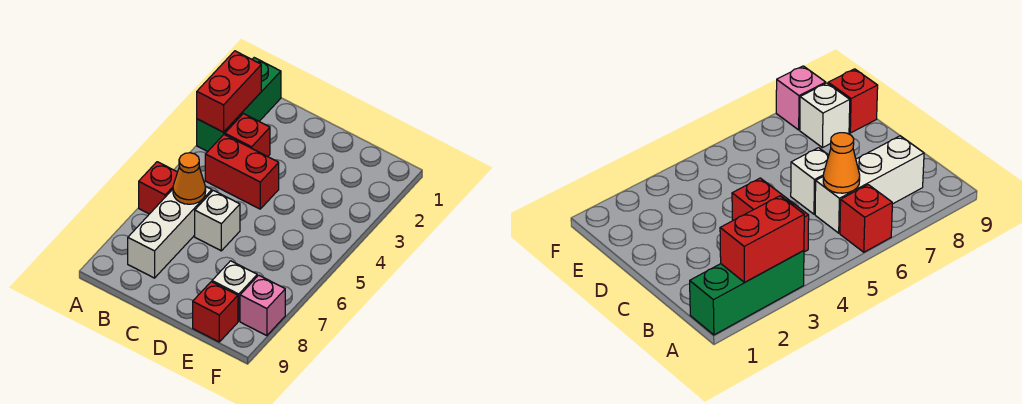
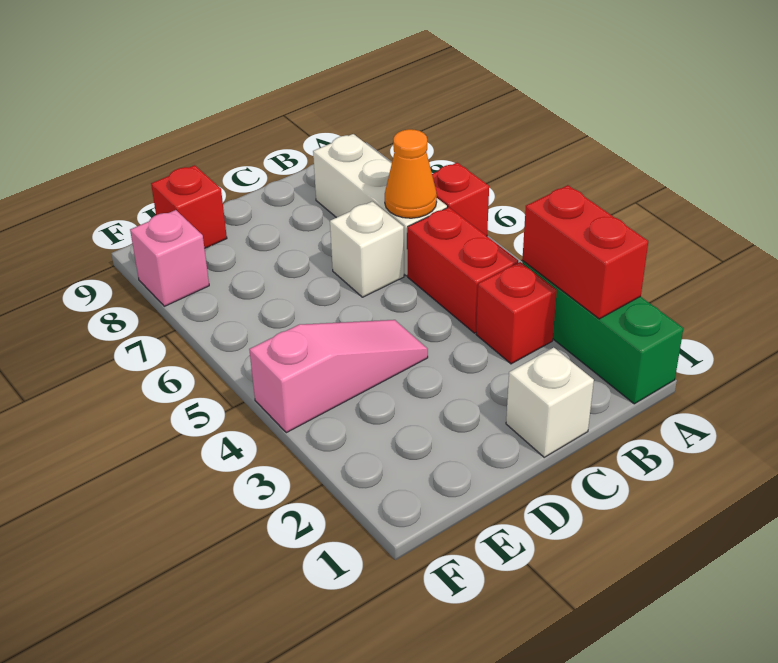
red brick B4:C4 level 1 -> red brick B4:B5 level 1
none -> pink slope D4:F4 level 1 top F
white brick E8 level 1 -> white brick C1 level 1

